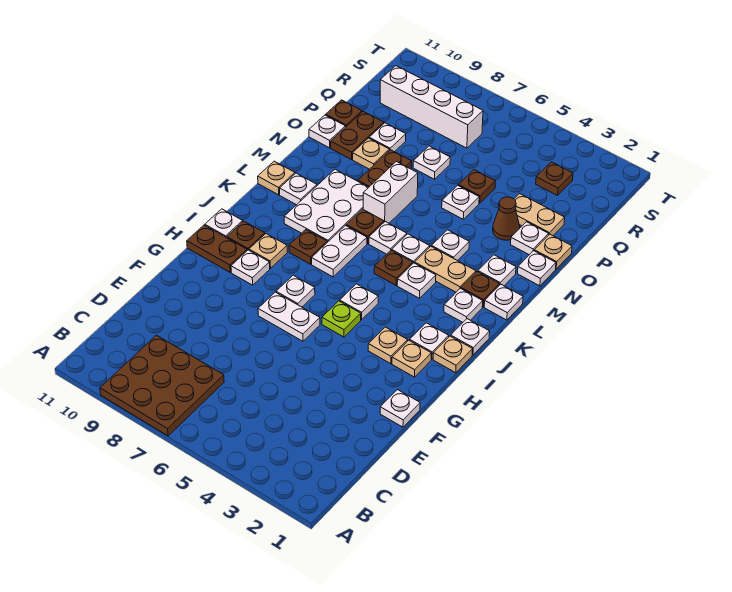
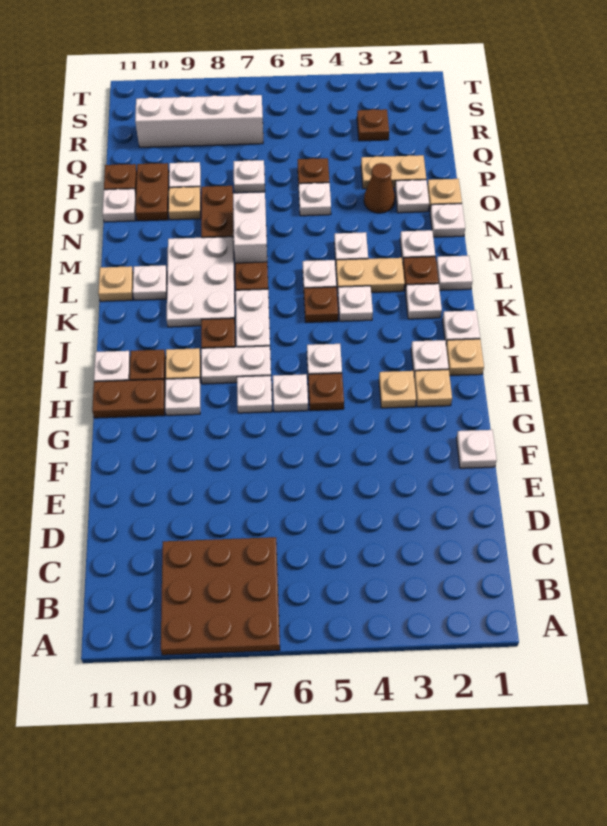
white plate G6:G7 level 1 -> white plate I7:I8 level 1
lime plate H5 level 1 -> brown plate H5 level 1
white plate L6 level 1 -> white plate H6 level 1

